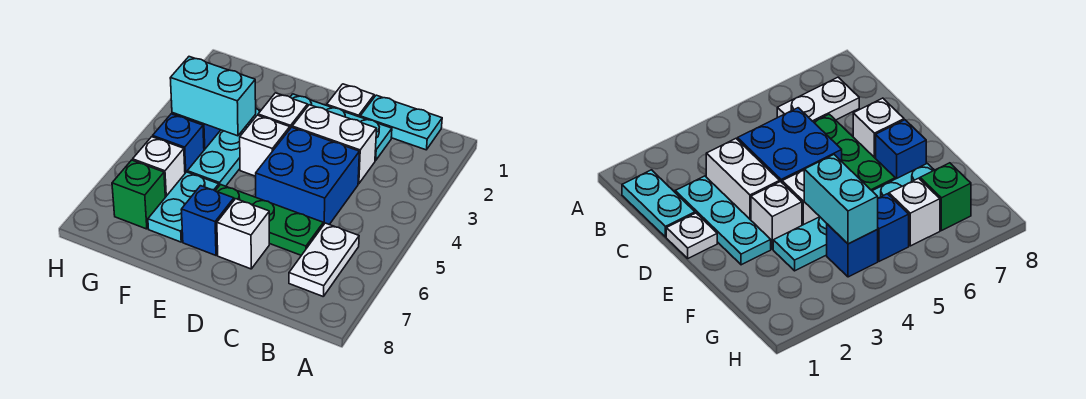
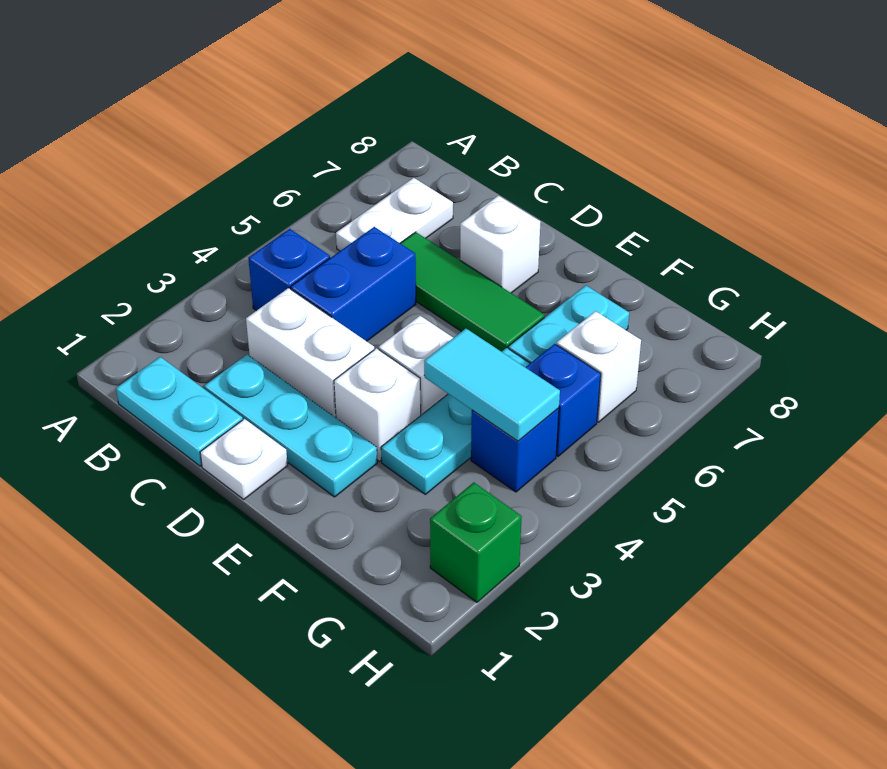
blue brick C4:D5 level 1 -> blue brick C4:C5 level 1
green plate C6:E6 level 1 -> green tile C6:E6 level 1
blue brick E7 level 1 -> blue brick B4 level 1
cyan brick F4:G4 level 2 -> cyan tile F4:G4 level 2
green brick G7 level 1 -> green brick H2 level 1

